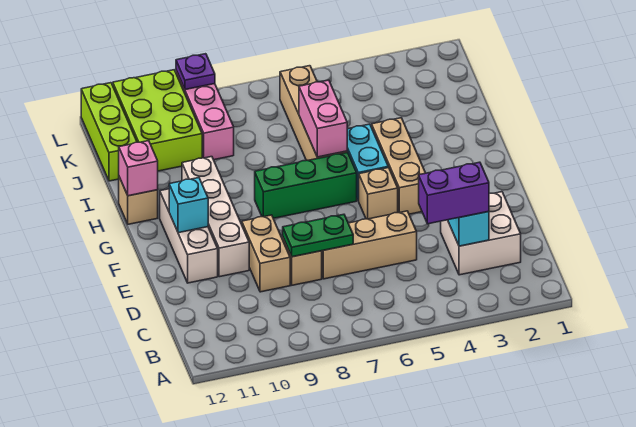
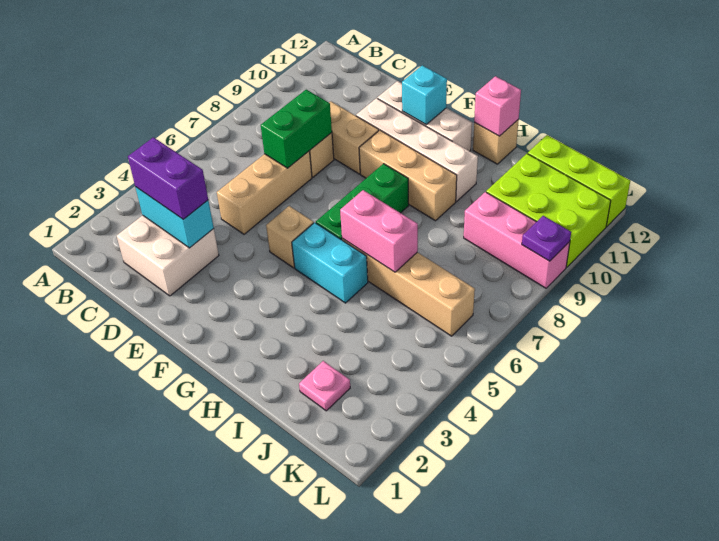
purple brick C3:C4 level 3 -> purple brick C3:D3 level 3
green plate D7:D8 level 2 -> green brick D7:D8 level 2
tan brick F4:H4 level 1 -> tan brick F9:H9 level 1
none -> pink plate J2 level 1

